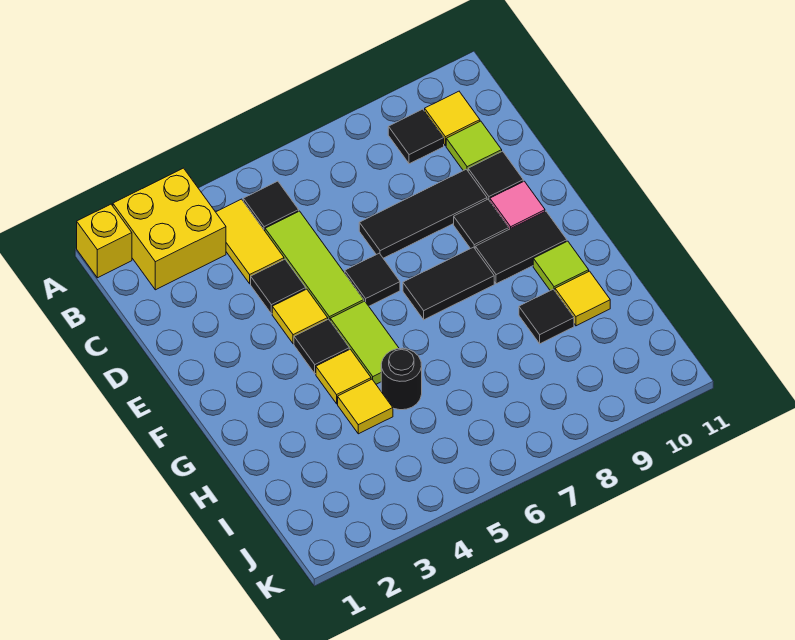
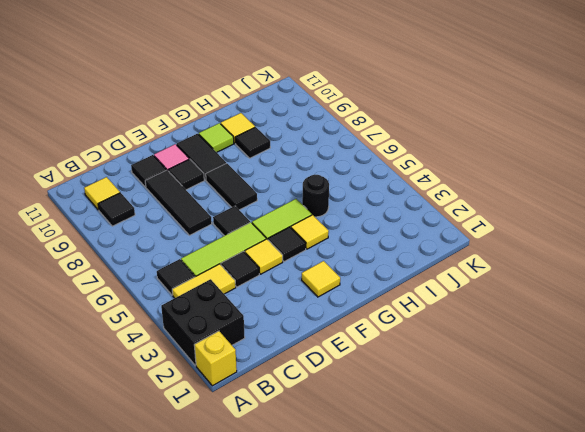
yellow brick A2:B3 level 1 -> black brick A2:B3 level 1
lime tile C10 level 1 -> none
yellow tile H4 level 1 -> yellow tile F2 level 1

